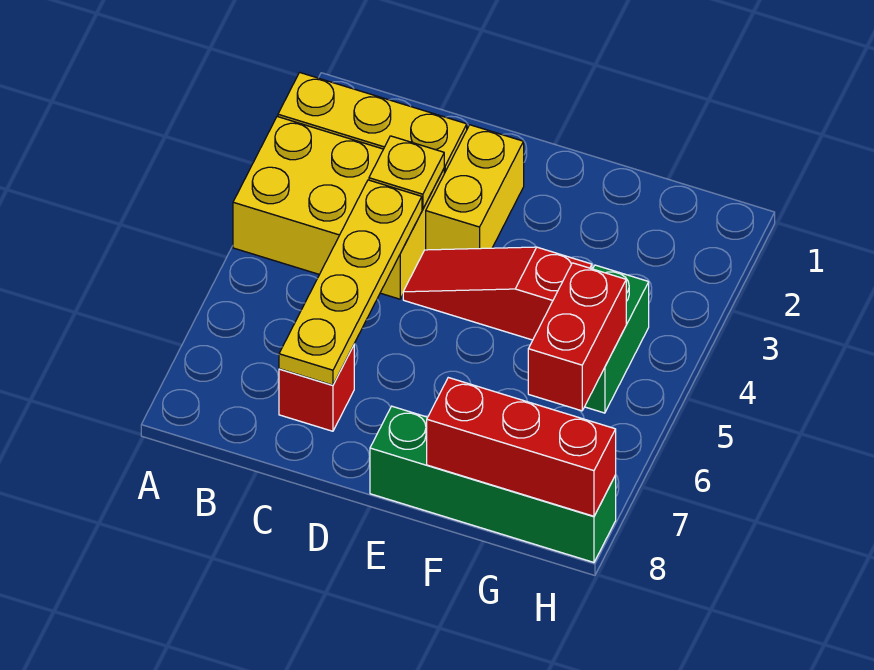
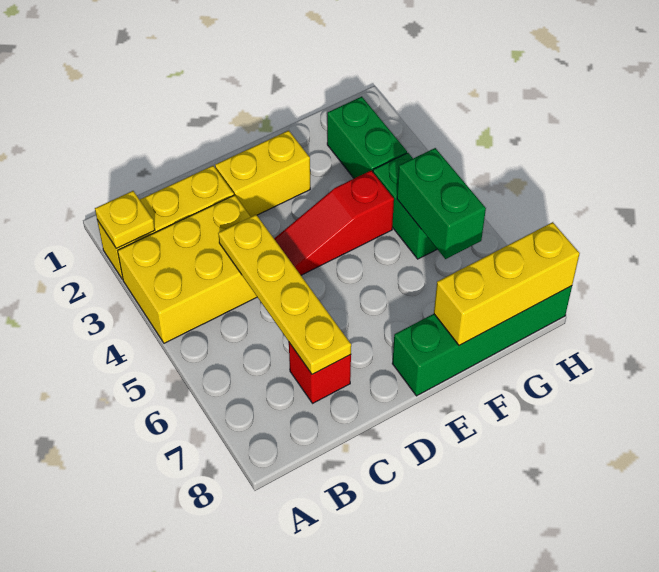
yellow plate C3 level 2 -> yellow plate A2 level 2
yellow brick D2:D3 level 1 -> yellow brick D2:E2 level 1
red brick F8:H8 level 2 -> yellow brick F8:H8 level 2
none -> green brick G2:G3 level 1
red brick G5:G6 level 2 -> green brick G5:G6 level 2

